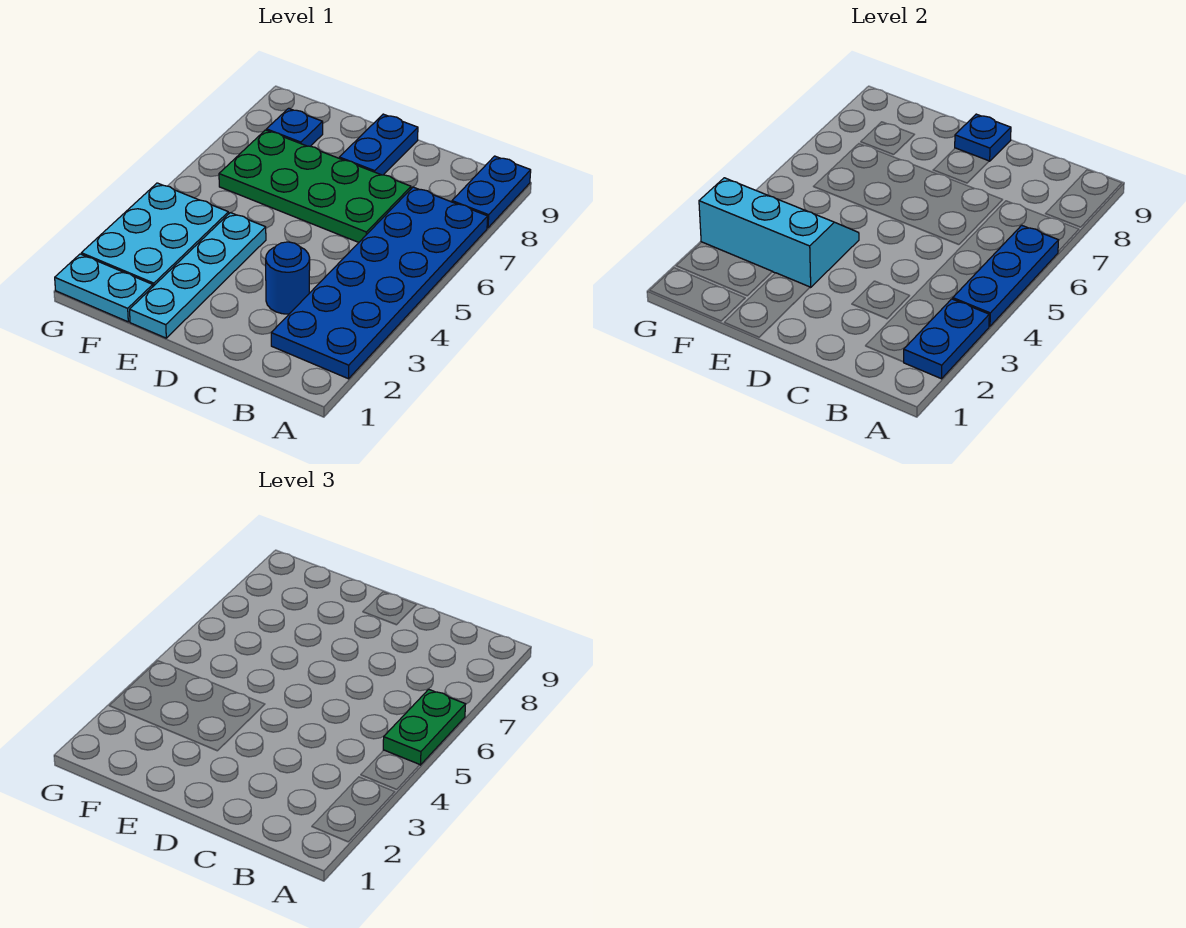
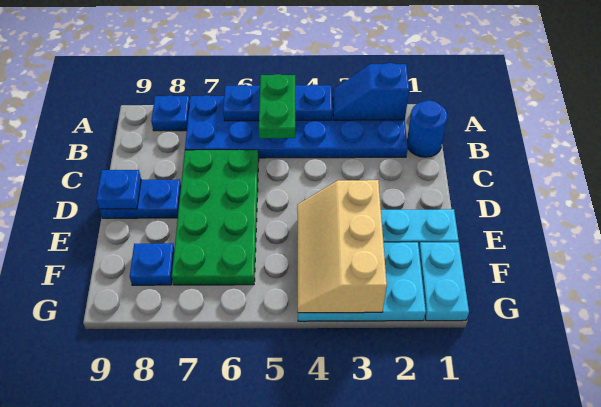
blue plate A2:A3 level 2 -> blue slope A2:A3 level 2 top 2
green plate A5:A6 level 3 -> green plate A5:B5 level 3
blue plate A8:A9 level 1 -> blue plate A8 level 1
blue round brick C3 level 1 -> blue round brick B1 level 1
cyan slope E3:G4 level 2 top 3 -> tan slope E3:G4 level 2 top 3

